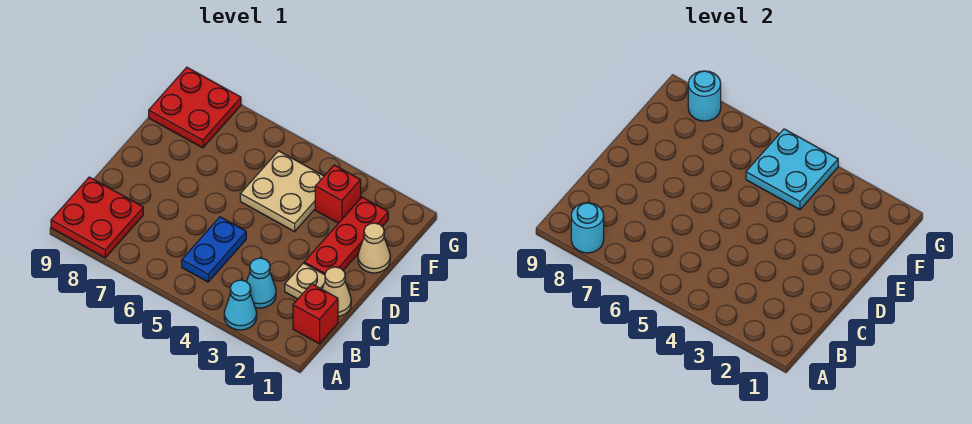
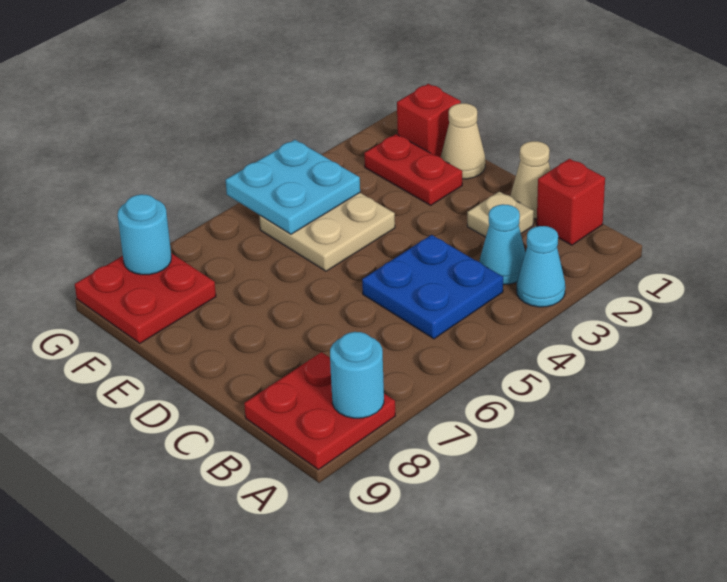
blue plate B5:C5 level 1 -> blue plate B4:C5 level 1
red plate D2:F2 level 1 -> red plate E2:F2 level 1
red brick F3 level 1 -> red brick F1 level 1

